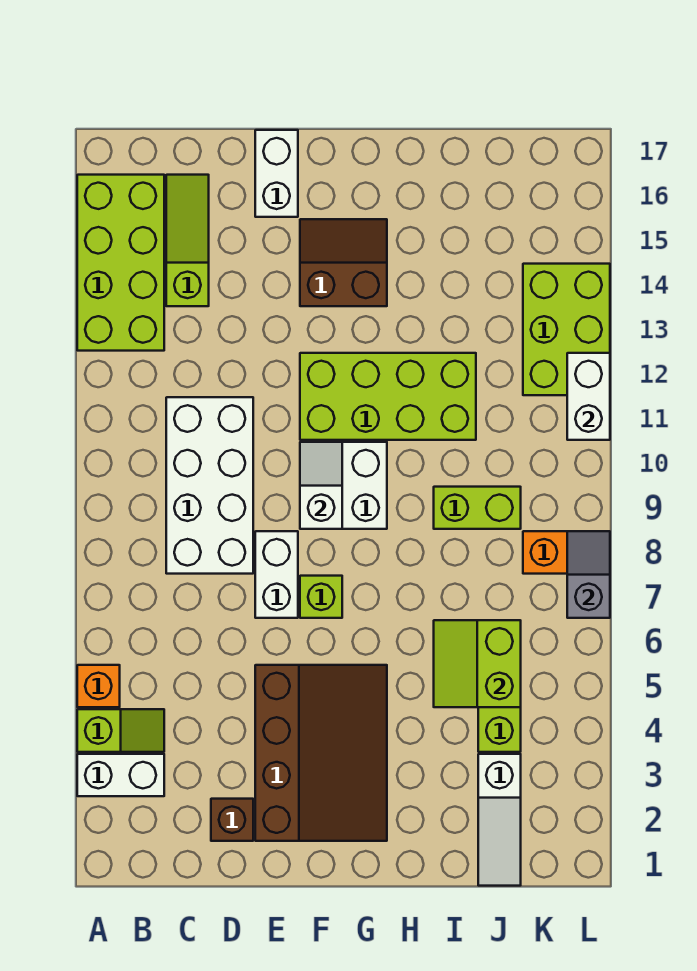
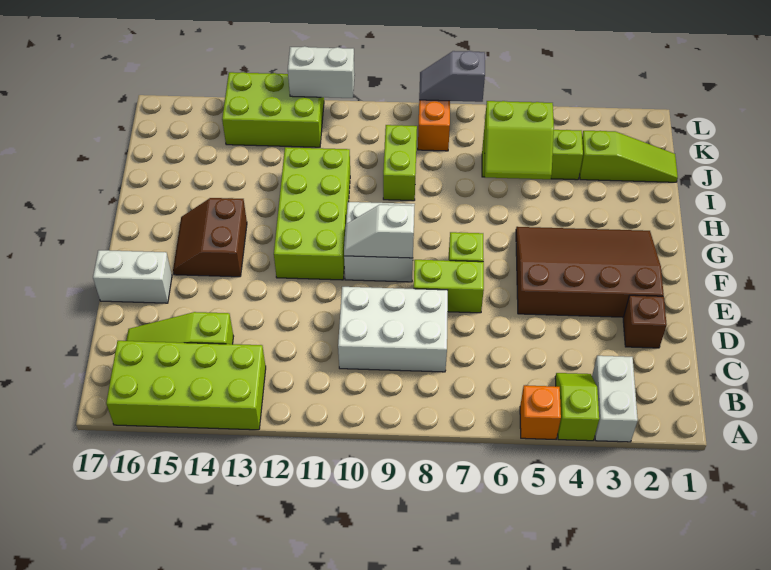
white brick C8:D11 level 1 -> white brick C8:D10 level 1
white brick E7:E8 level 1 -> lime brick E7:E8 level 1
white slope J1:J3 level 1 top 3 -> lime slope J1:J3 level 1 top 3

